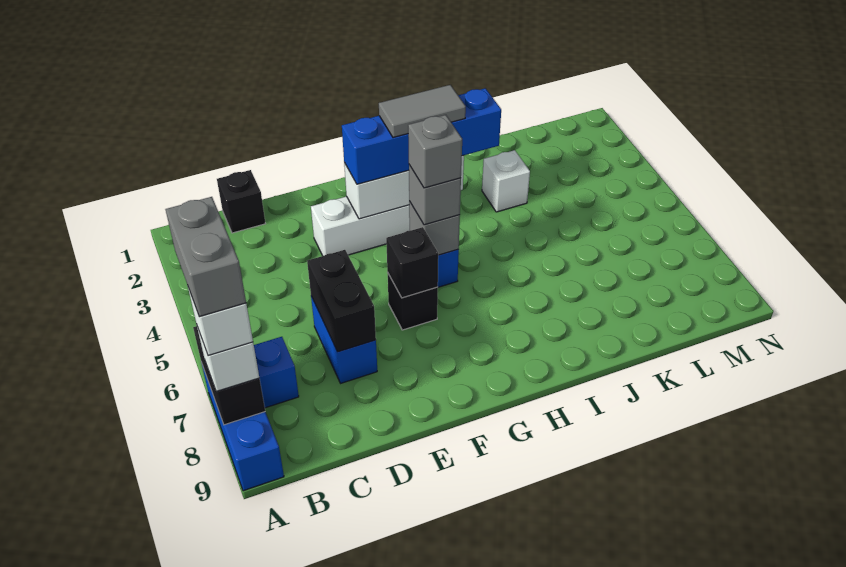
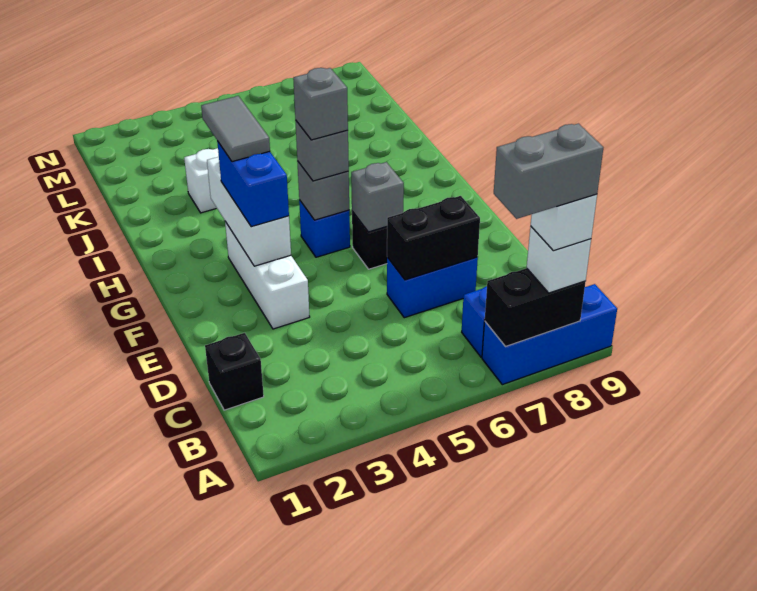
blue brick F3:I3 level 3 -> blue brick F3:G3 level 3
black brick F6 level 2 -> grey brick F6 level 2

